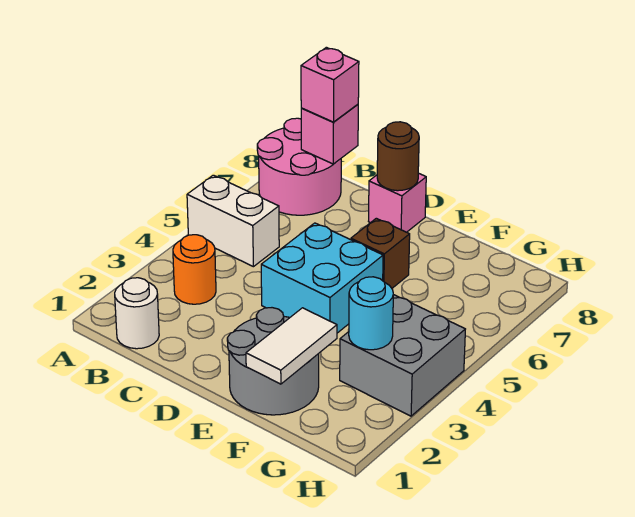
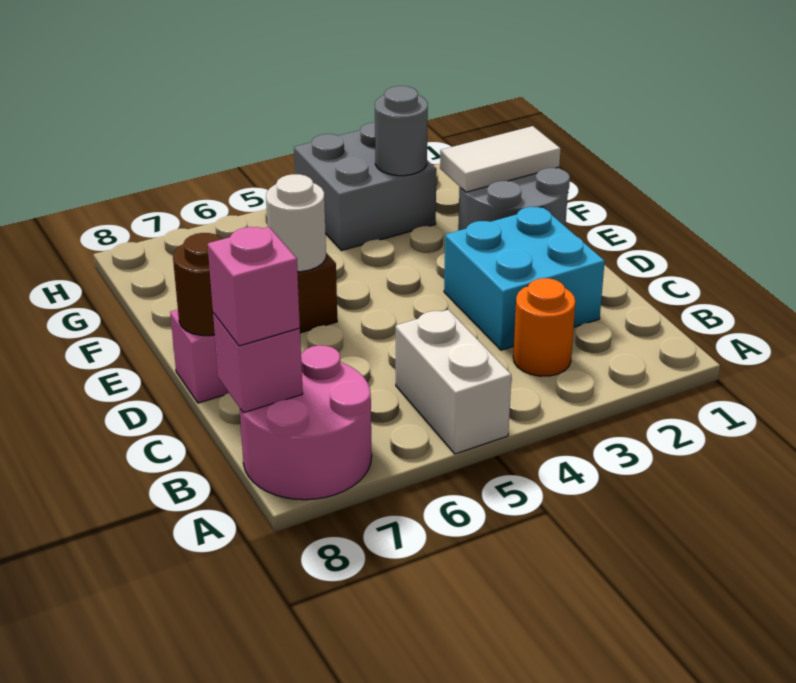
white round brick B1 level 1 -> white round brick E6 level 2
cyan brick D4:E5 level 1 -> cyan brick C2:D3 level 1
cyan round brick G3 level 2 -> grey round brick G3 level 2

